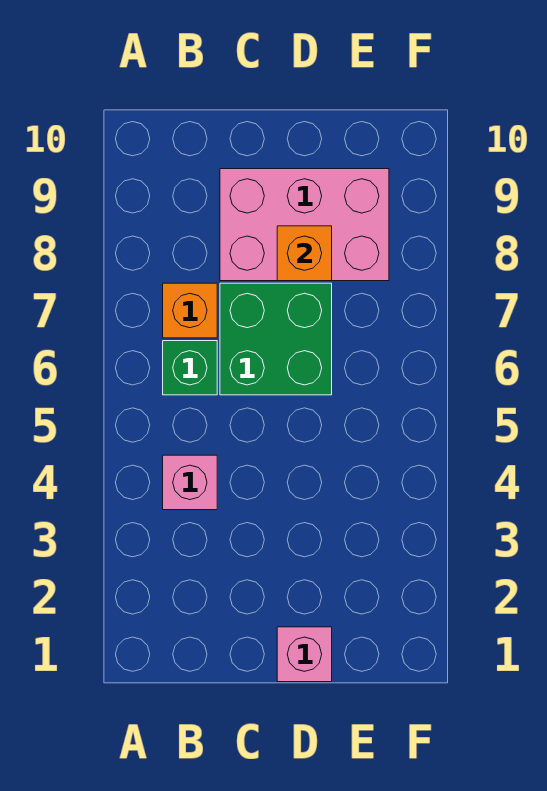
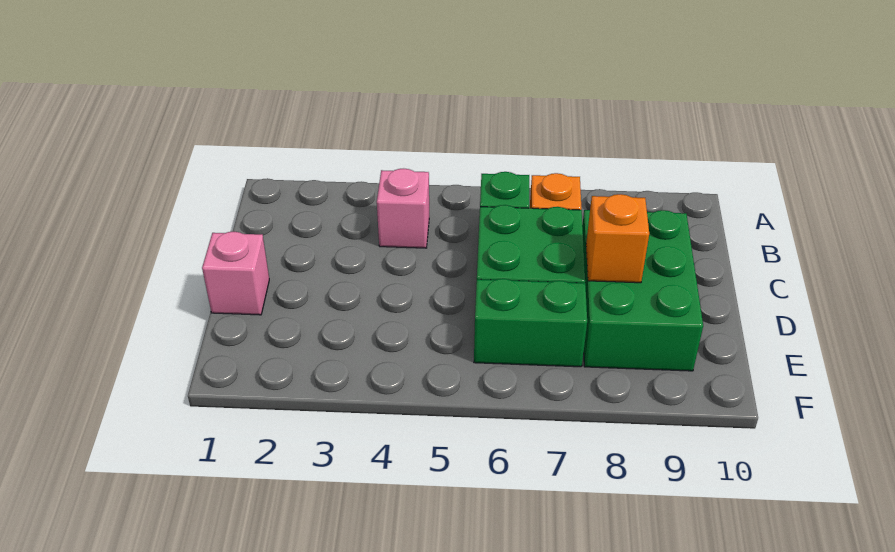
pink brick C8:E9 level 1 -> green brick C8:E9 level 1
none -> green brick E6:E7 level 1

